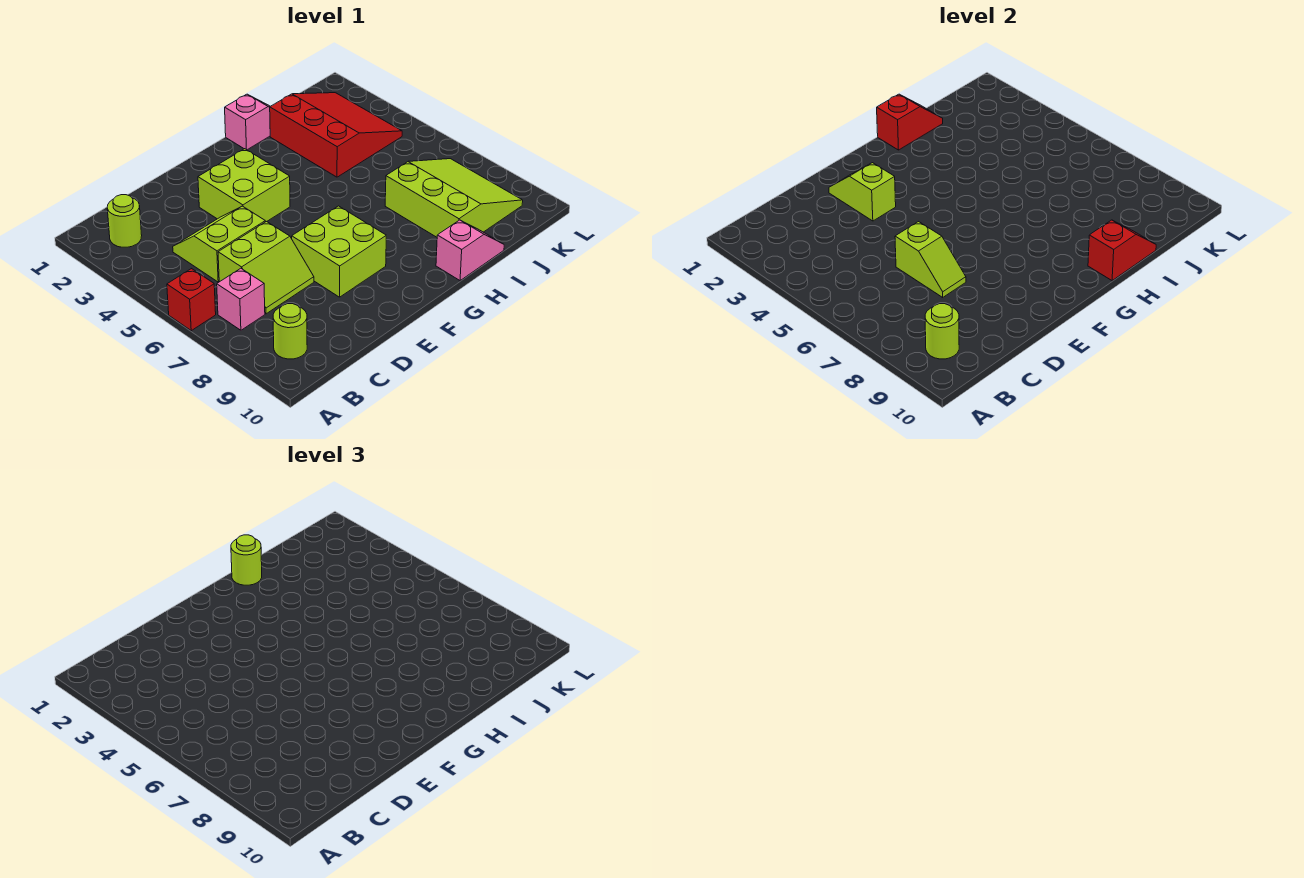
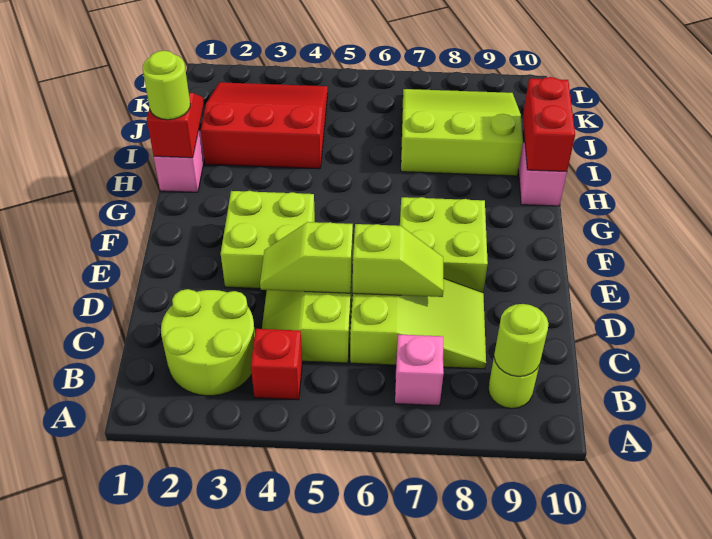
red brick A6 level 1 -> red brick B4 level 1
lime round brick B2 level 1 -> lime round brick B2:C3 level 1
lime slope C6:D7 level 1 top 6 -> lime slope C6:D8 level 1 top 6
lime slope E2:E3 level 2 top 3 -> lime slope D4:D5 level 2 top 5
red slope H10:I10 level 2 top H -> red brick H10:I10 level 2

